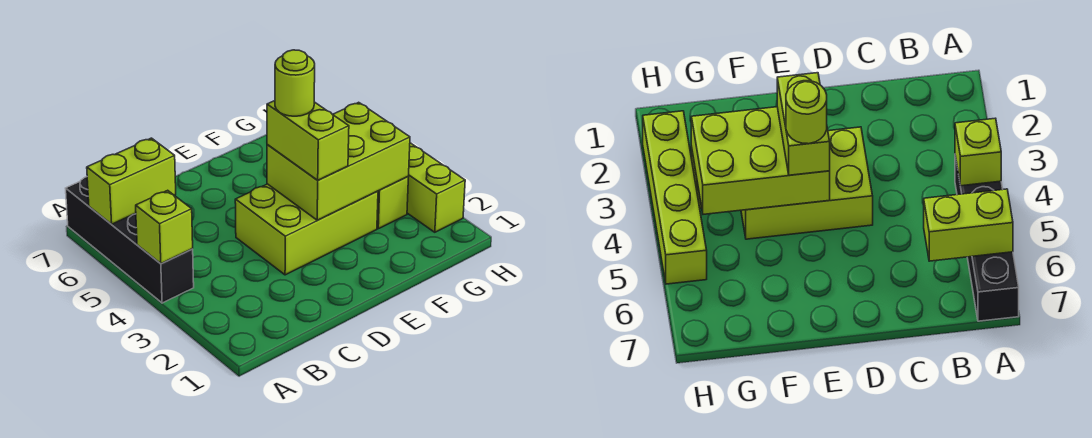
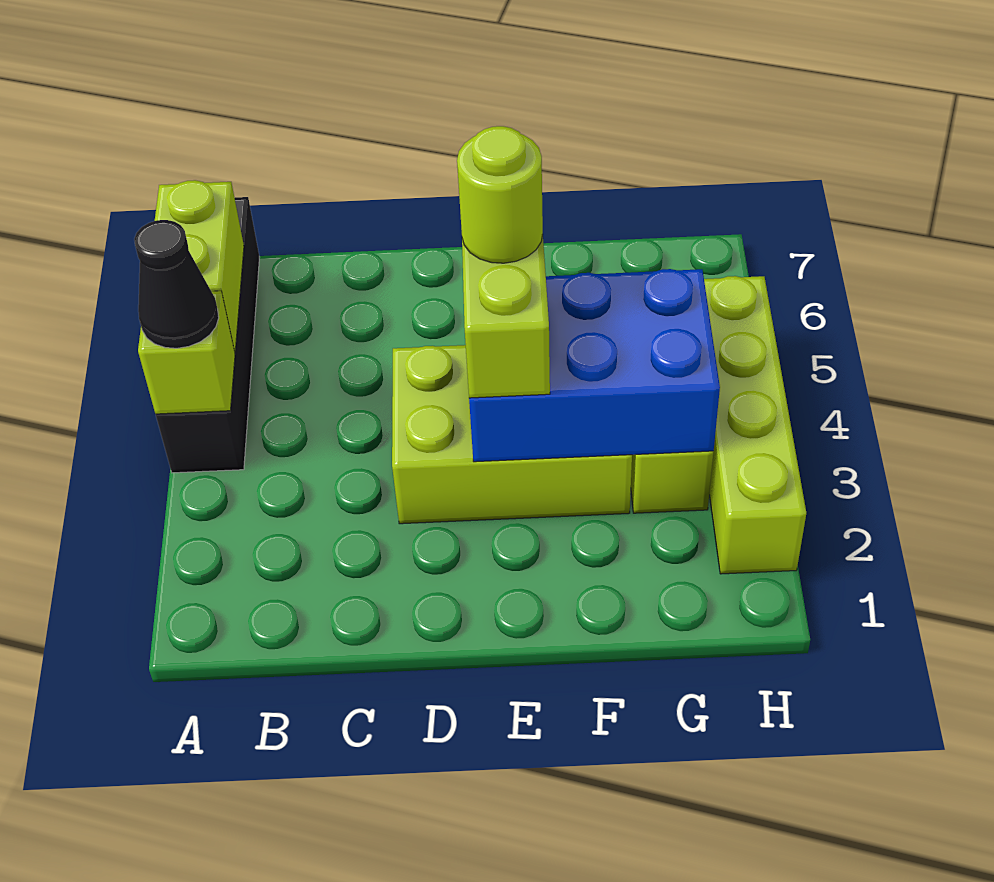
none -> black cone A4 level 3
lime brick A6:B6 level 2 -> lime brick A5:A6 level 2
lime brick E3:G4 level 2 -> blue brick E3:G4 level 2

